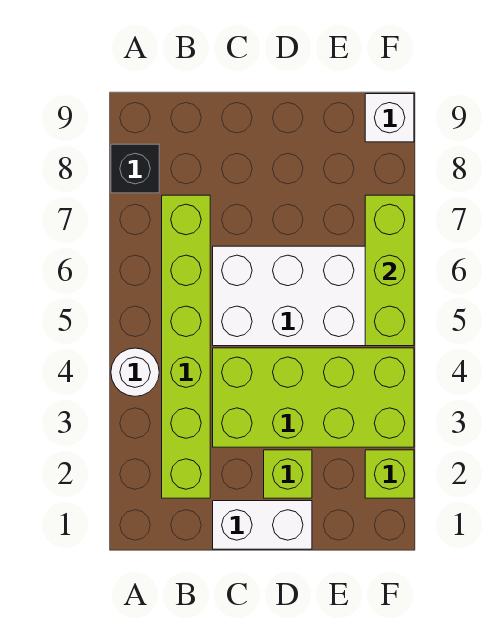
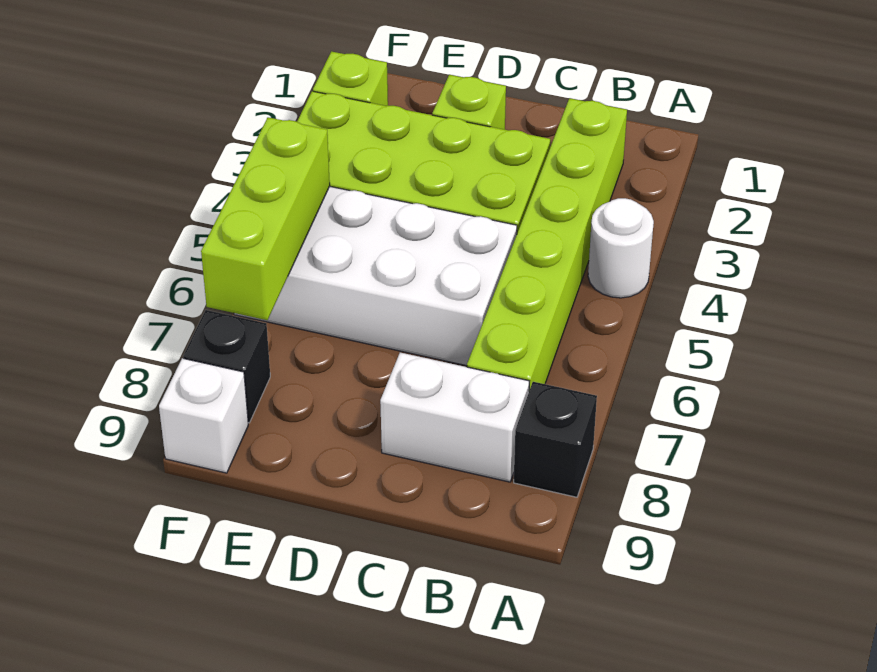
white brick C1:D1 level 1 -> white brick B8:C8 level 1
none -> black brick F8 level 1

